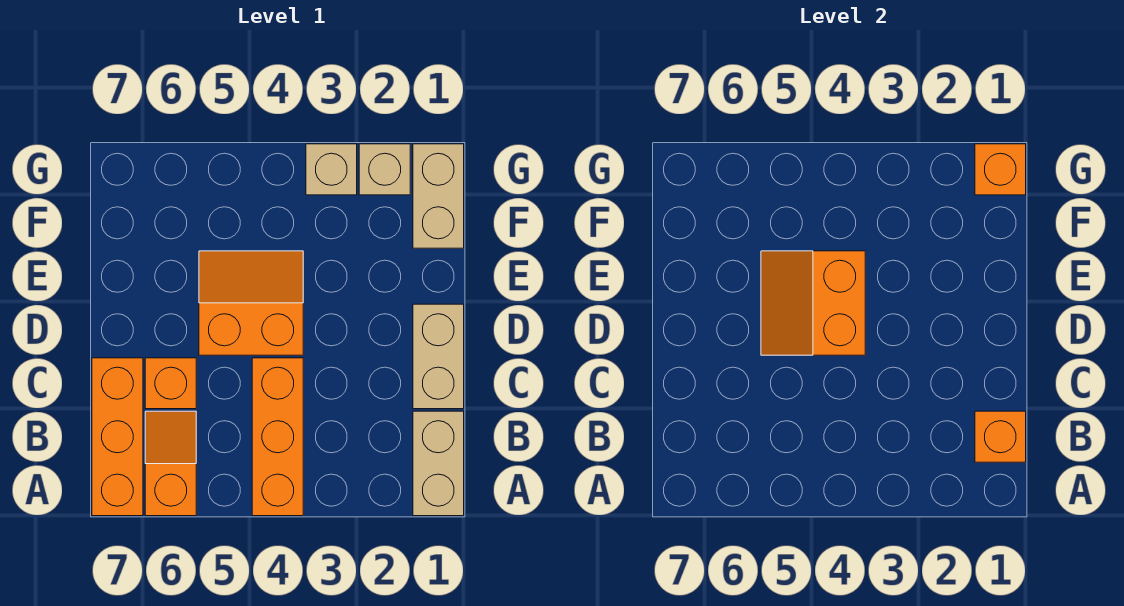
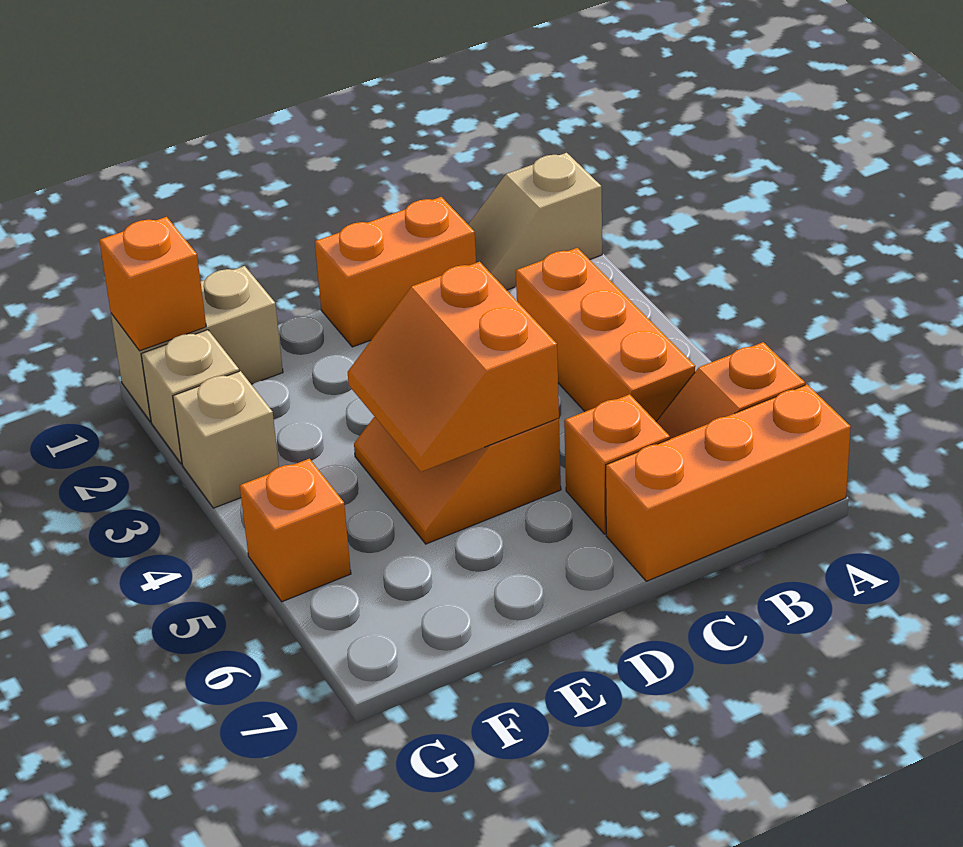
tan brick A1:B1 level 1 -> tan slope A1:B1 level 1 top A
orange brick A4:C4 level 1 -> orange brick B3:B5 level 1
orange brick B1 level 2 -> orange brick G5 level 1
tan brick C1:D1 level 1 -> orange brick C1:D1 level 1
orange slope D4:E5 level 2 top 4 -> orange slope D4:E5 level 2 top D

